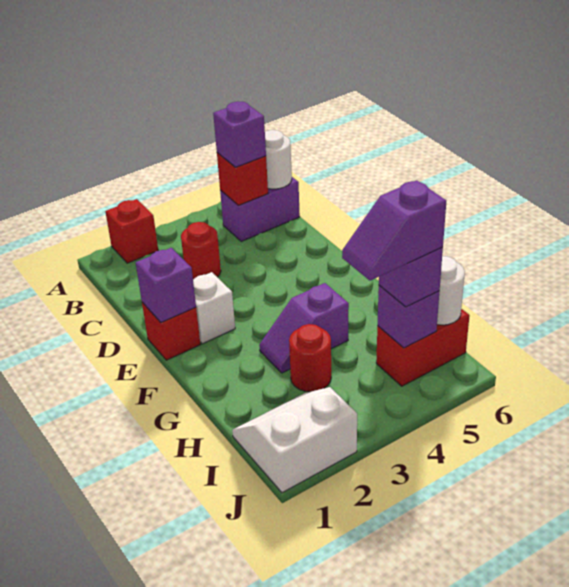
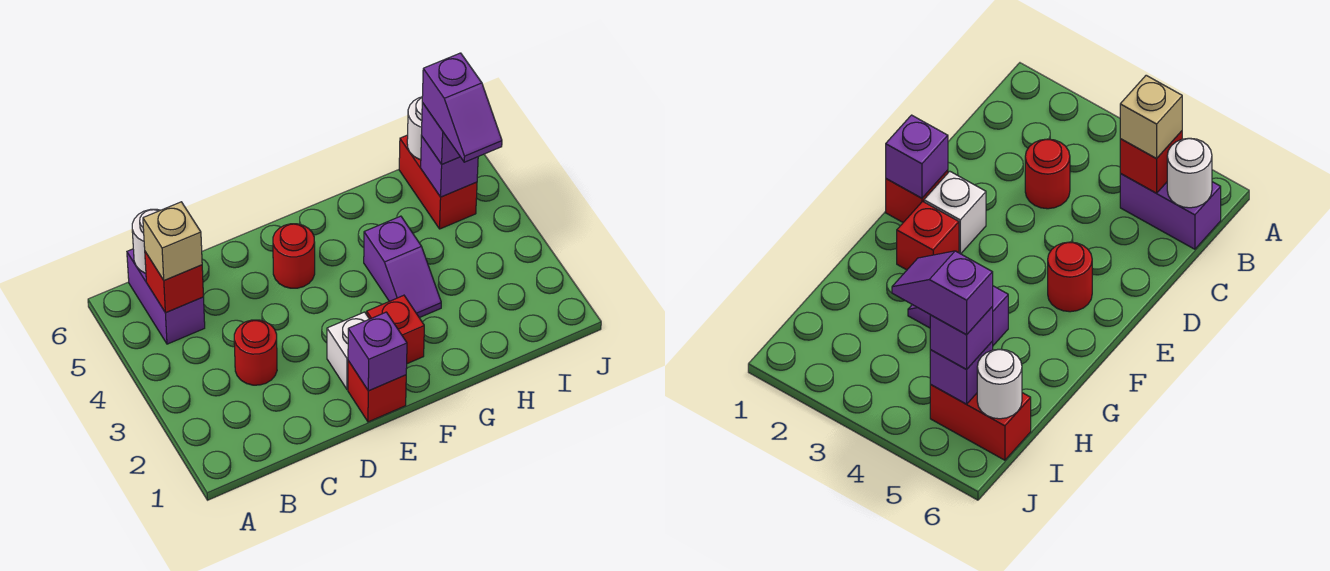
red brick A2 level 1 -> red brick F2 level 1
purple brick B5 level 3 -> tan brick B5 level 3
red round brick H3 level 1 -> red round brick E5 level 1
white slope I1:J2 level 1 top J -> none

